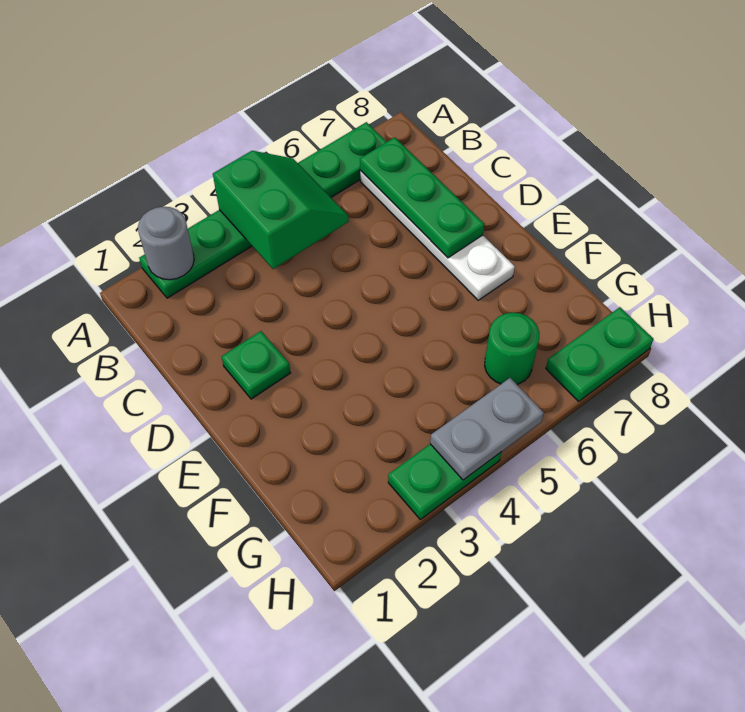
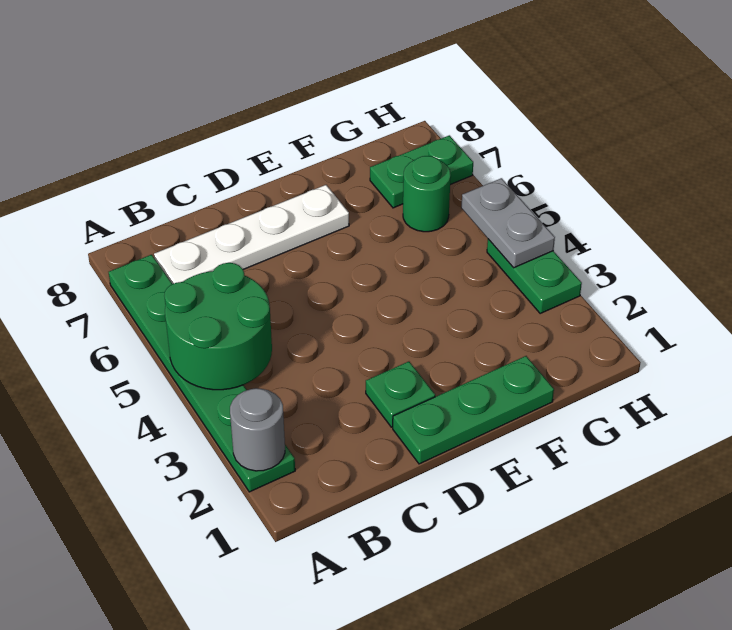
green slope A4:B5 level 2 top 4 -> green round brick A4:B5 level 2
green plate B7:D7 level 2 -> green plate D1:F1 level 1
green plate H7:H8 level 1 -> green plate G7:H7 level 1

